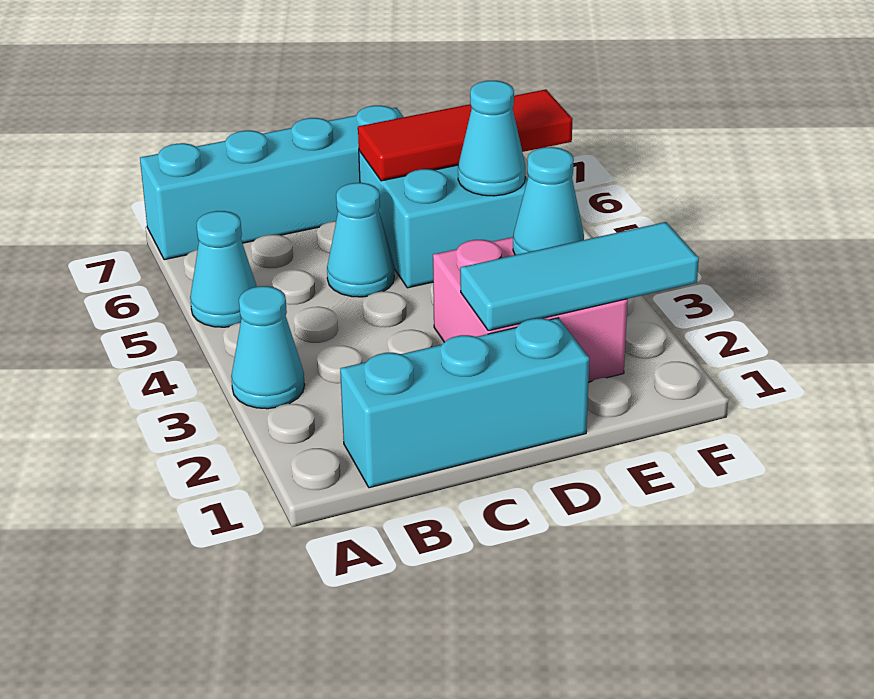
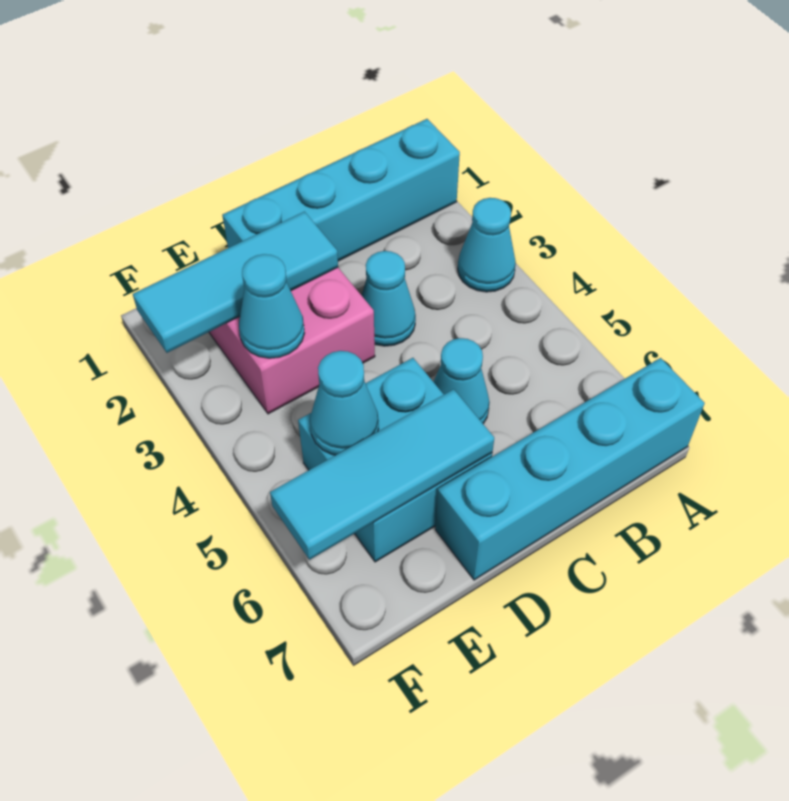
cyan cone A5 level 1 -> cyan cone C3 level 1
cyan brick B1:D1 level 1 -> cyan brick A1:D1 level 1
red tile D6:F6 level 2 -> cyan tile D6:F6 level 2

